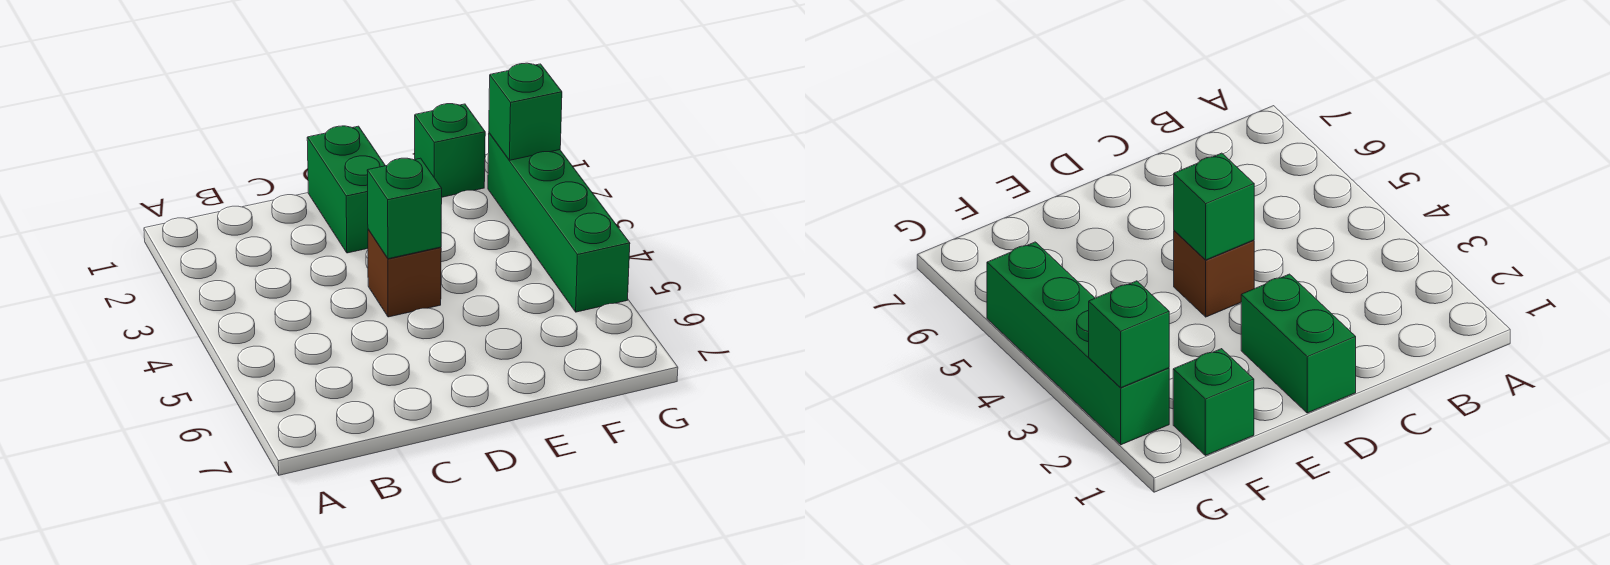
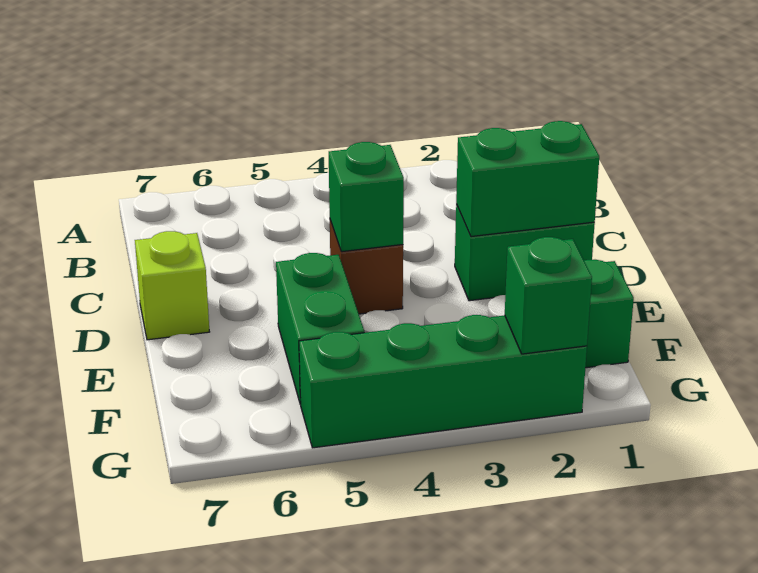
none -> green brick D1:D2 level 2
none -> lime brick D7 level 1
none -> green brick E5:F5 level 1

